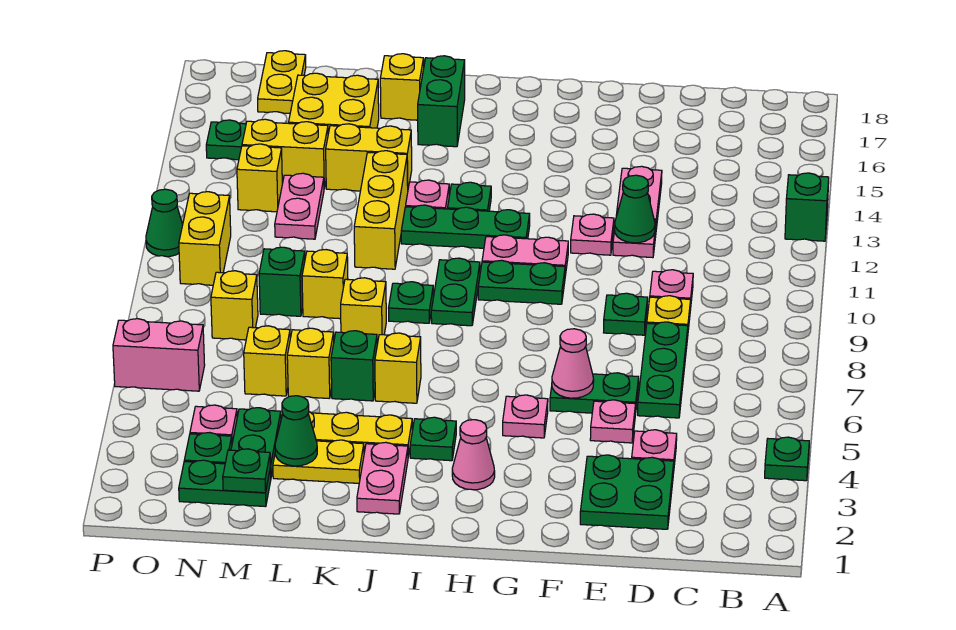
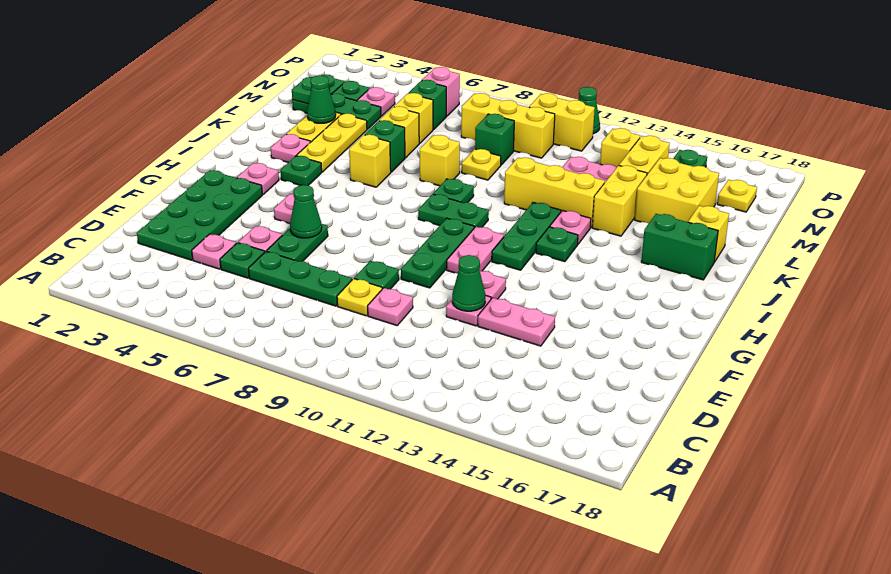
green plate A4 level 1 -> green plate D5 level 1
green brick A13 level 1 -> green brick N6 level 1
green plate D2:E3 level 1 -> green plate D2:G3 level 1
pink cone F6 level 2 -> green cone F6 level 2
green plate G10:H10 level 1 -> green plate F10:H10 level 1
pink cone H3 level 1 -> pink plate H3 level 1
pink plate J2:J3 level 1 -> pink plate J3 level 1
yellow brick L9 level 1 -> yellow plate L9 level 1
yellow brick N8 level 1 -> yellow brick N8:N10 level 1
yellow plate N17:N18 level 1 -> yellow plate N17 level 1
pink brick O6:P6 level 1 -> pink brick O6 level 1

